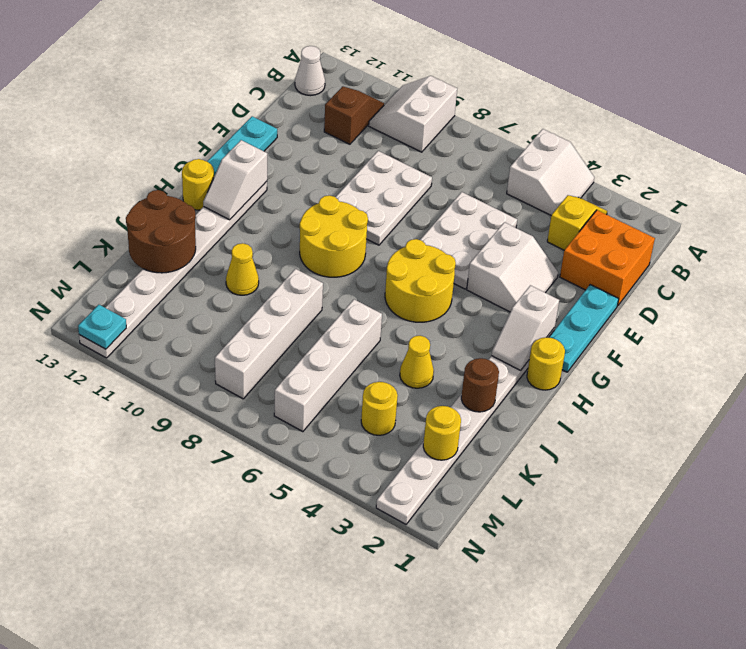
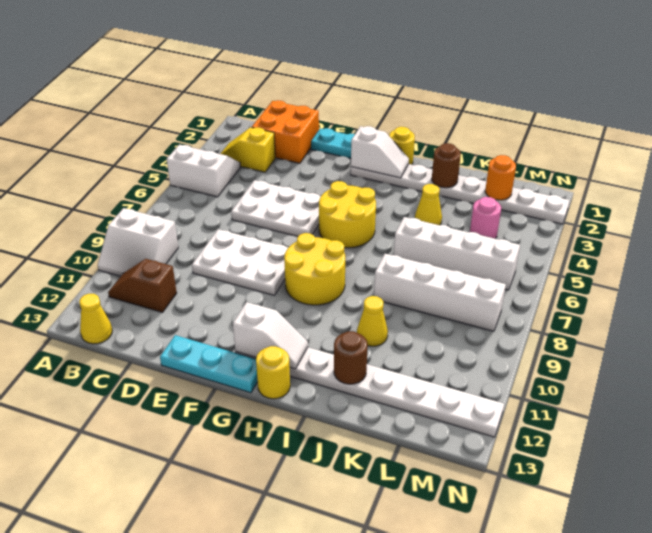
white cone B13 level 1 -> yellow cone B13 level 1
white slope E3:F4 level 1 top 4 -> none
brown round brick J12:K13 level 2 -> brown round brick J12 level 2
yellow round brick L2 level 2 -> orange round brick L2 level 2
yellow round brick L4 level 1 -> pink round brick L4 level 1
cyan plate N12 level 2 -> none

